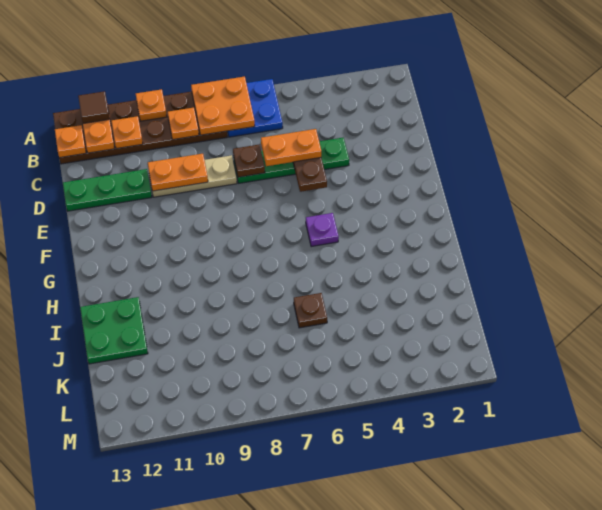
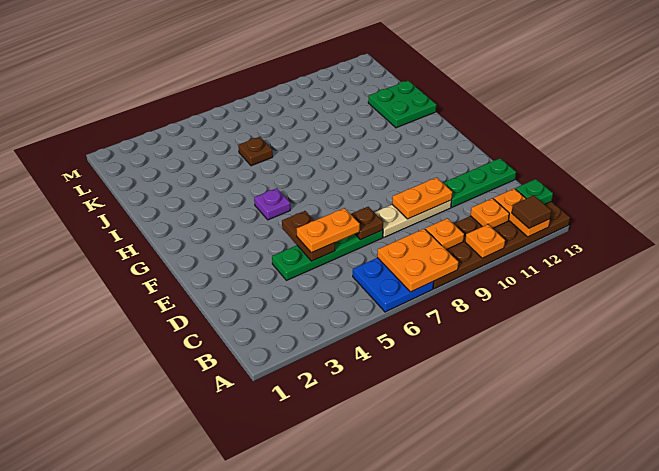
orange plate B13 level 2 -> green plate B13 level 2

